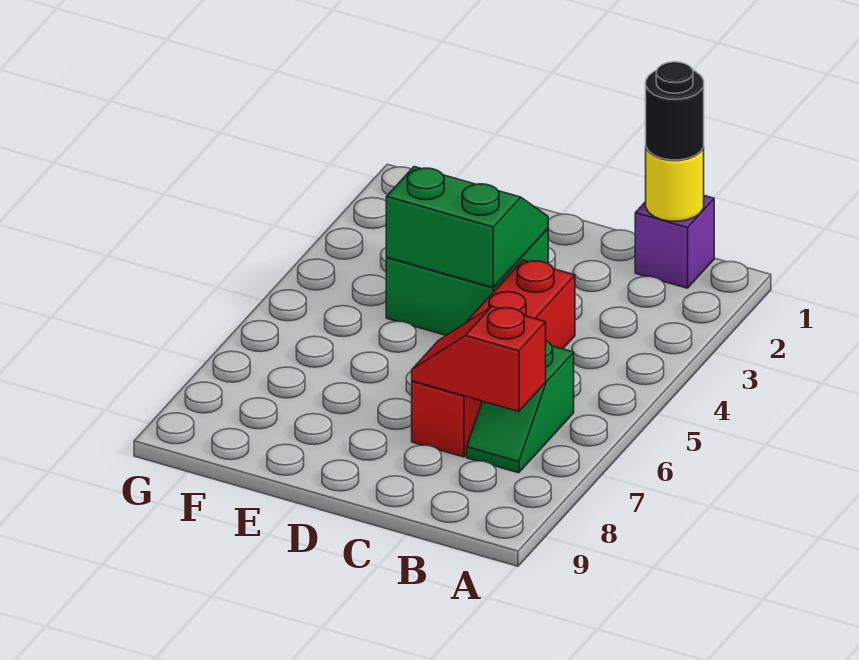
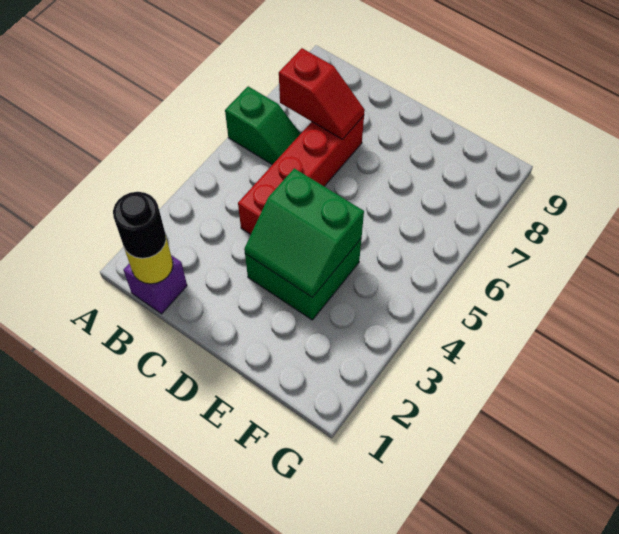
green slope B6:B7 level 1 top 6 -> green slope A6:B6 level 1 top A

